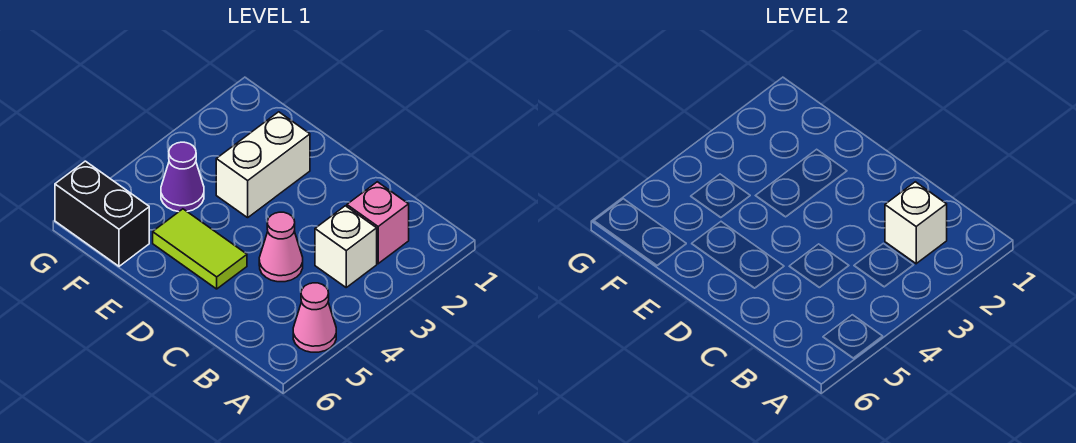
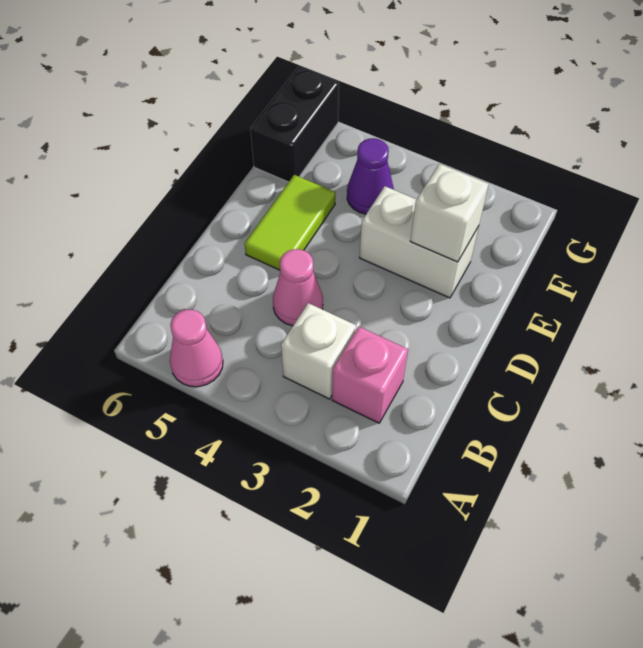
white brick B2 level 2 -> white brick E2 level 2

